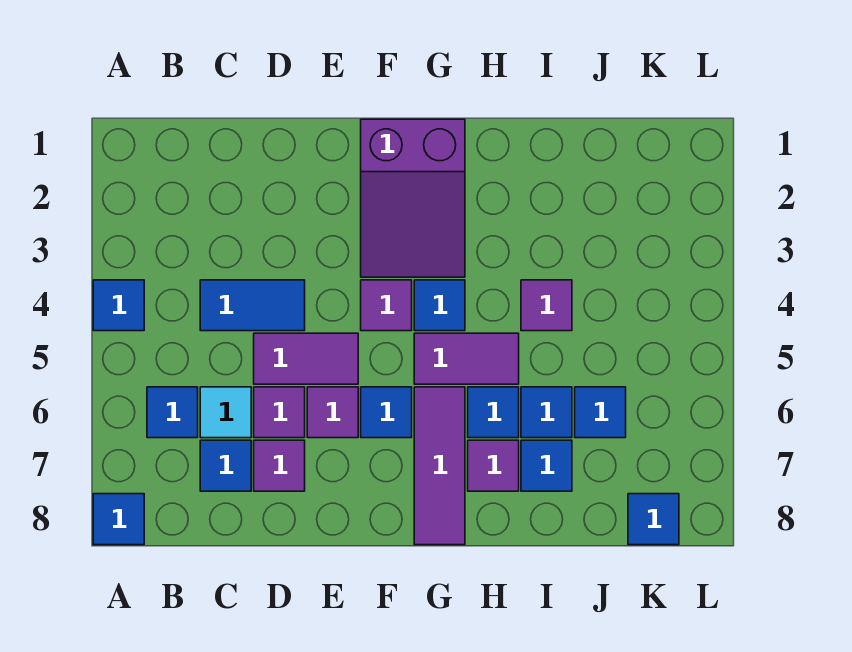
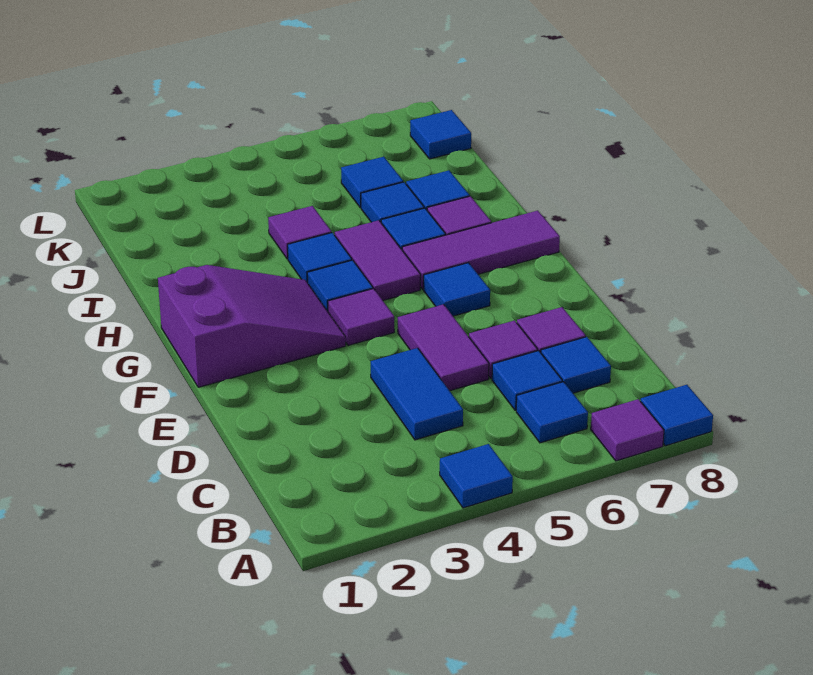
cyan tile C6 level 1 -> blue tile C6 level 1
purple tile E6 level 1 -> purple tile A7 level 1
none -> blue tile H4 level 1

